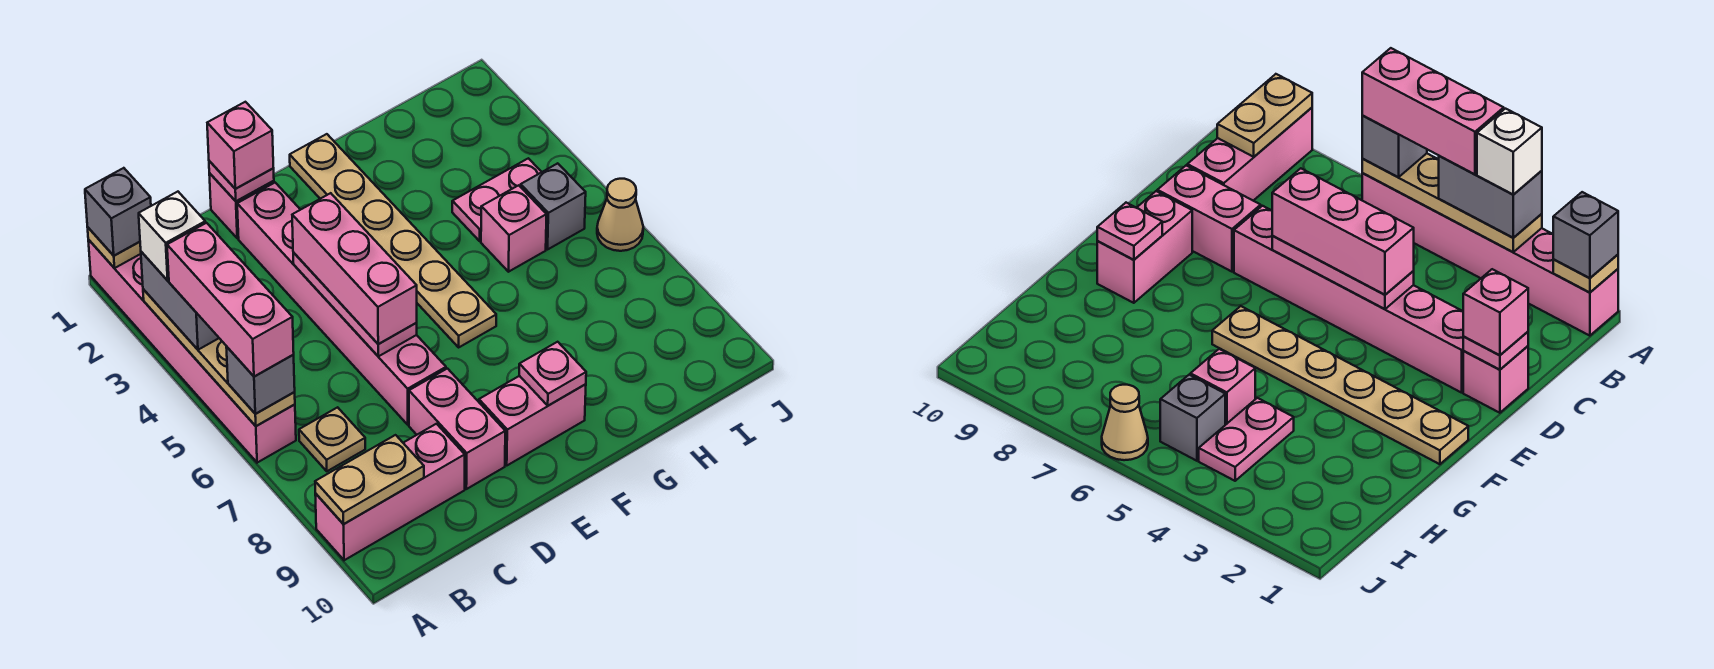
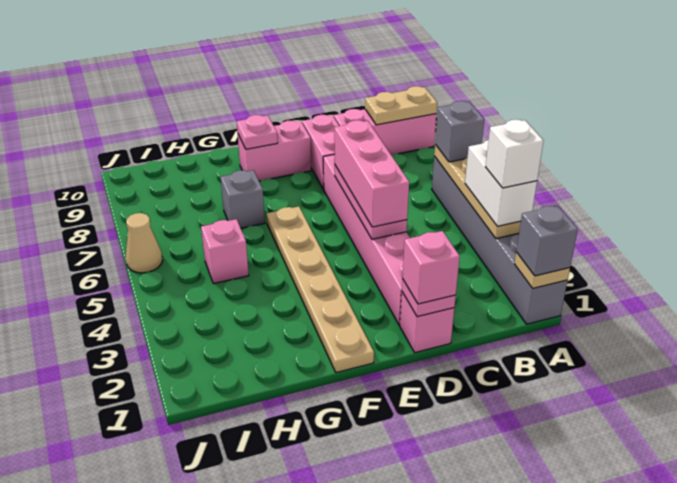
pink brick A1:A6 level 1 -> grey brick A1:A6 level 1
grey brick A3:A4 level 3 -> white brick A3:A4 level 3
pink brick A4:A6 level 4 -> none
tan plate B7 level 1 -> none
pink plate H4:I4 level 1 -> none
grey brick I5 level 1 -> grey brick G7 level 1

